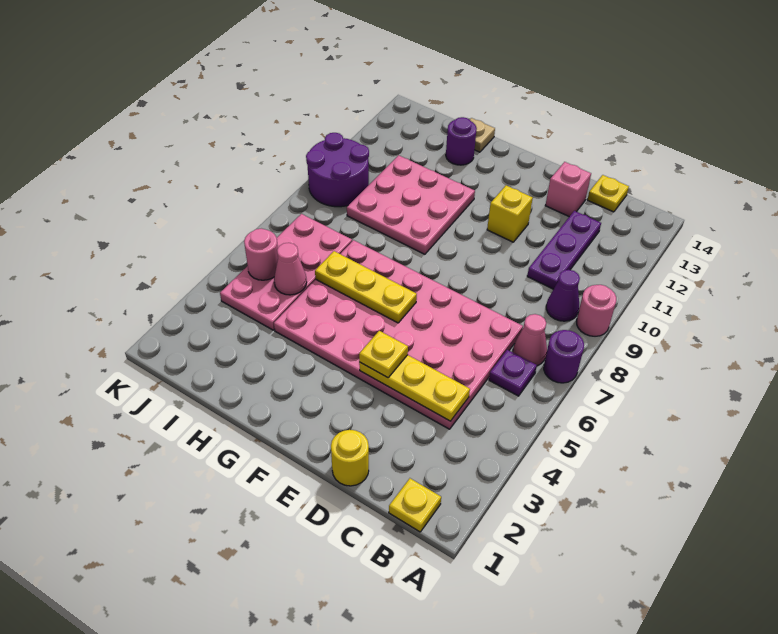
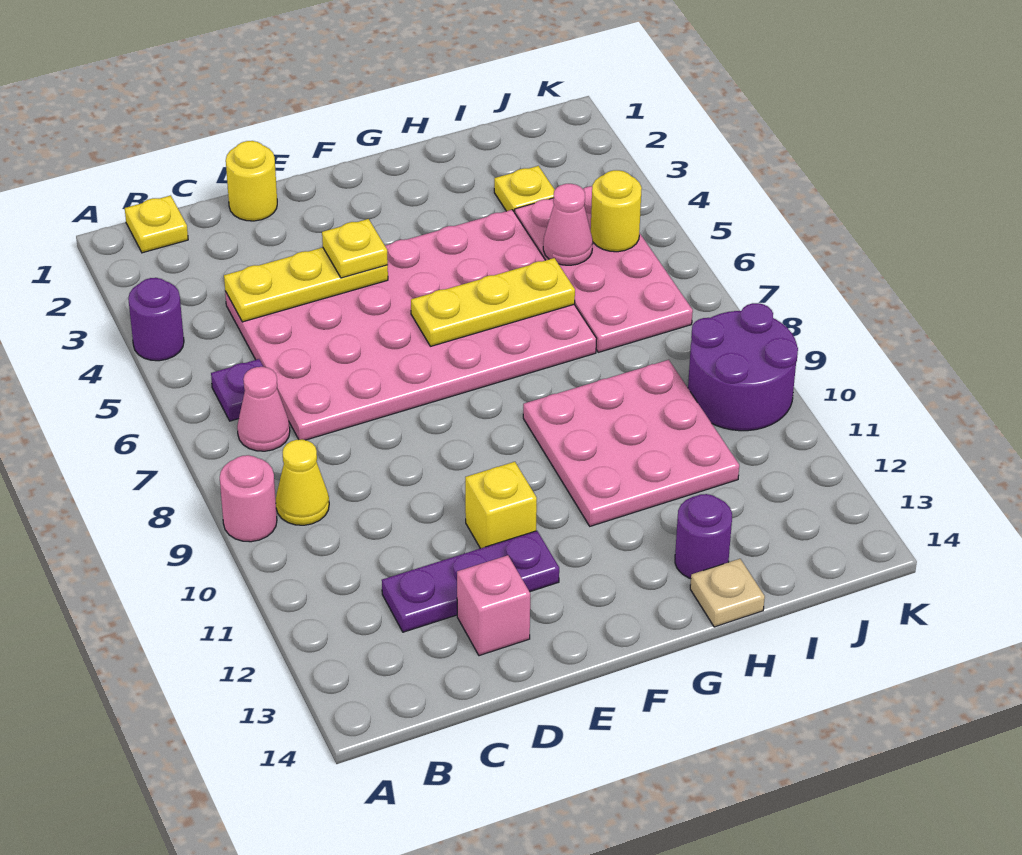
purple round brick A7 level 1 -> purple round brick A4 level 1
purple cone B9 level 1 -> yellow cone B9 level 1
purple plate C10:C12 level 1 -> purple plate C12:E12 level 1
yellow plate C14 level 1 -> yellow plate I3 level 1
pink round brick J5 level 2 -> yellow round brick J5 level 2

